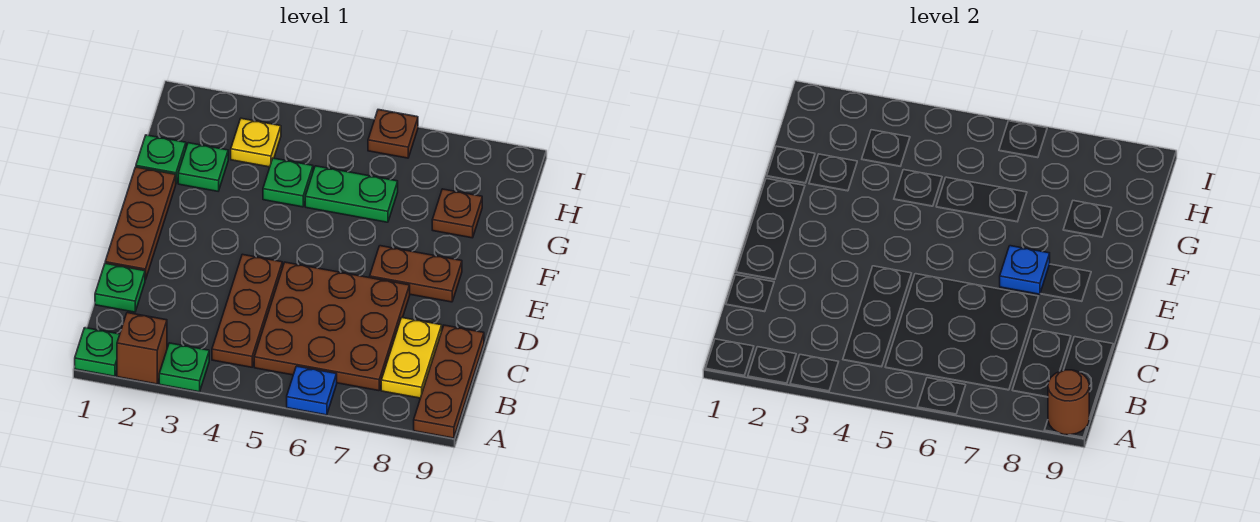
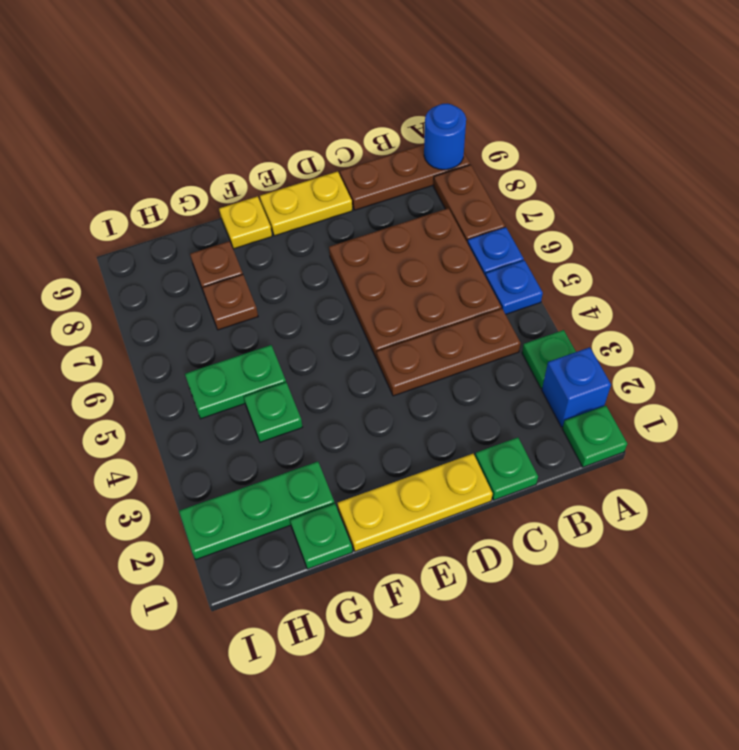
brown brick A2 level 1 -> blue brick A2 level 1
brown round brick A9 level 2 -> blue round brick A9 level 2
yellow plate B8:C8 level 1 -> yellow plate D9:E9 level 1
brown plate D1:F1 level 1 -> yellow plate D1:F1 level 1
brown plate E7:E8 level 1 -> brown plate A7:A8 level 1
blue plate E7 level 2 -> blue plate A5 level 1
green plate G2 level 1 -> green plate G2:I2 level 1
green plate G5:G6 level 1 -> green plate G5:H5 level 1
yellow plate H3 level 1 -> yellow plate F9 level 1
brown plate I6 level 1 -> brown plate G7 level 1

